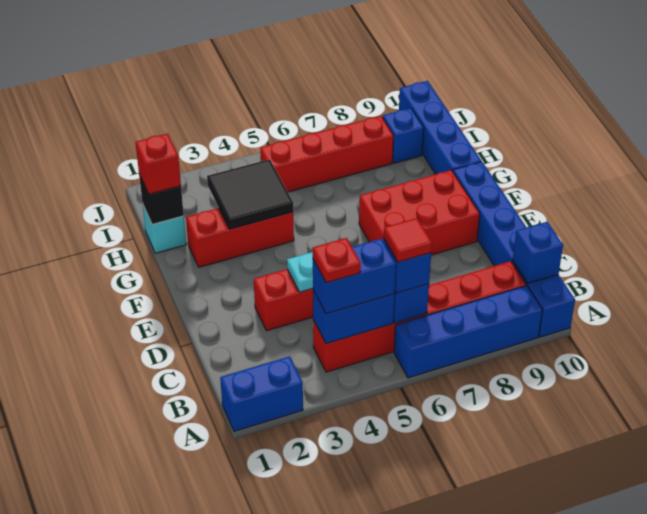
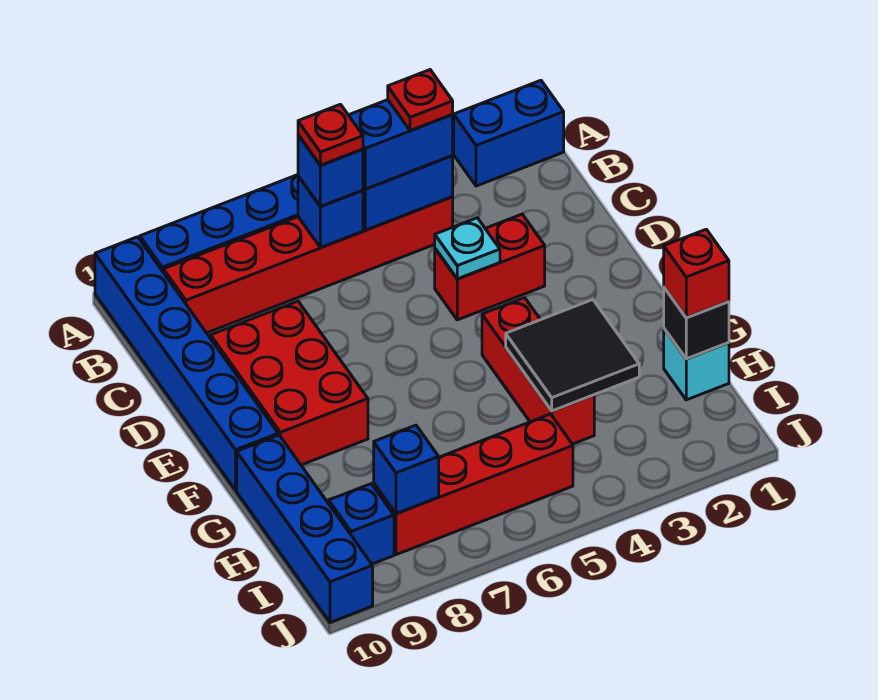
red tile B6 level 4 -> red plate B6 level 4
blue brick B10 level 2 -> blue brick I8 level 2
red brick E7:F9 level 1 -> red brick D8:F9 level 1
red brick G2:G4 level 1 -> red brick F4:H4 level 1

